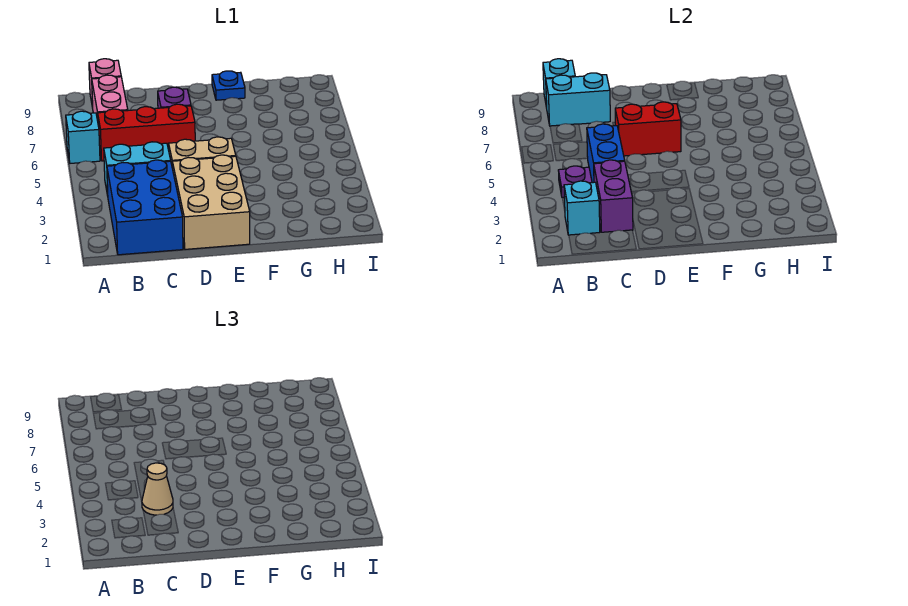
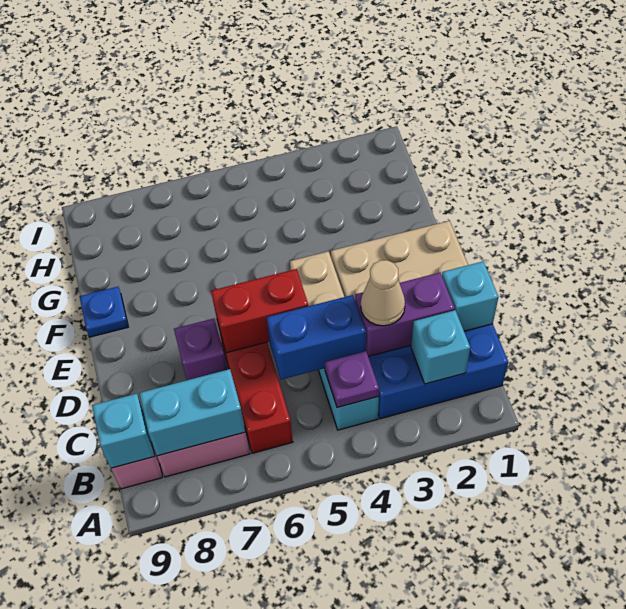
cyan brick A6 level 1 -> cyan brick C1 level 2
cyan brick B8:C8 level 2 -> cyan brick B7:B8 level 2
red brick D6:E6 level 2 -> red brick D5:D6 level 2

